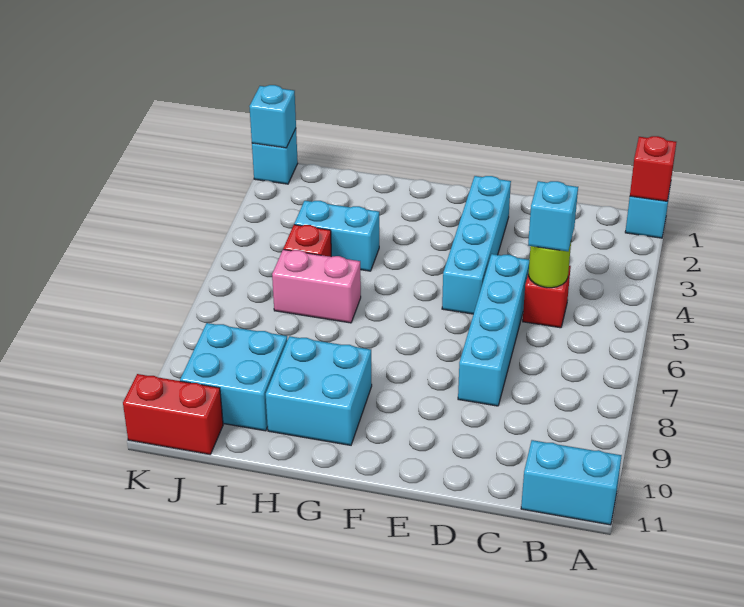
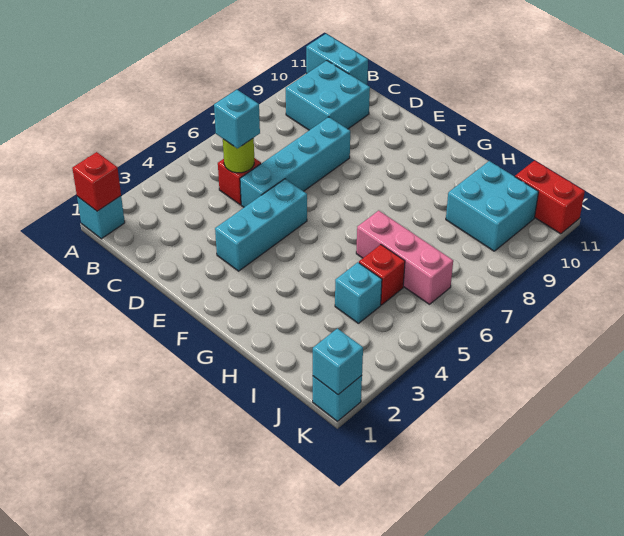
cyan brick E2:E5 level 1 -> cyan brick E3:E5 level 1
cyan brick G9:H10 level 1 -> cyan brick B9:C10 level 1
cyan brick H4:I4 level 1 -> cyan brick I4 level 1
pink brick H6:I6 level 1 -> pink brick H6:J6 level 1

